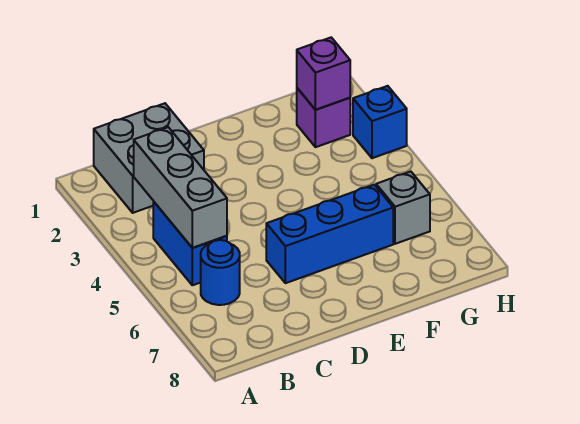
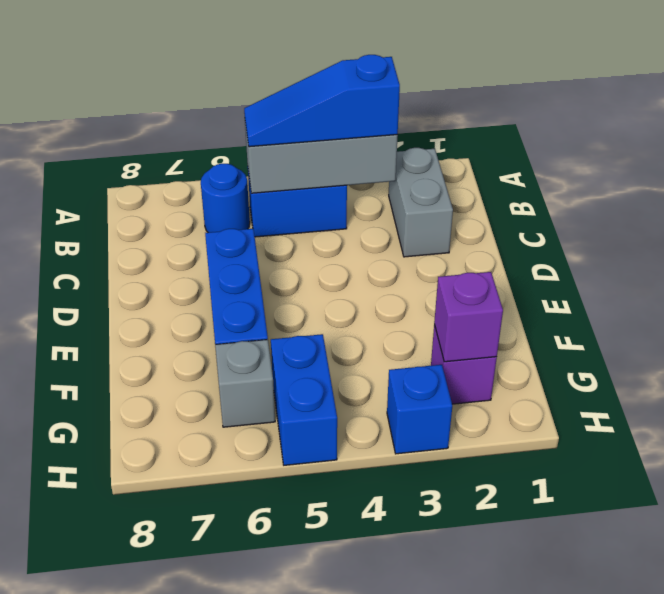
grey brick B1:C2 level 1 -> grey brick B2:C2 level 1
none -> blue slope B3:B5 level 3 top 3
none -> blue brick G5:H5 level 1

